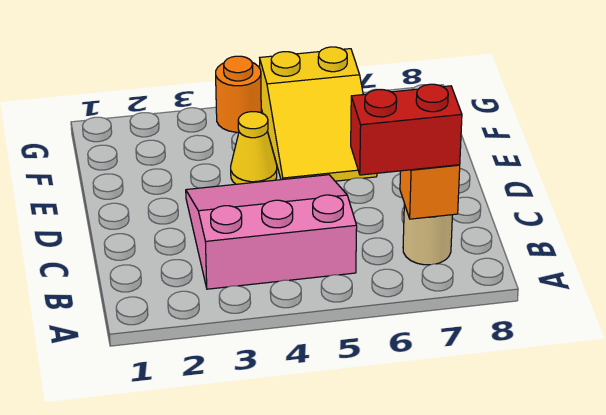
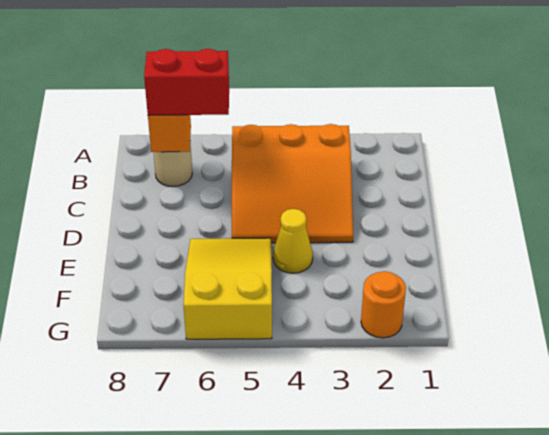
pink slope B3:D5 level 1 top B -> orange slope B3:D5 level 1 top B
orange round brick G4 level 1 -> orange round brick G2 level 1

